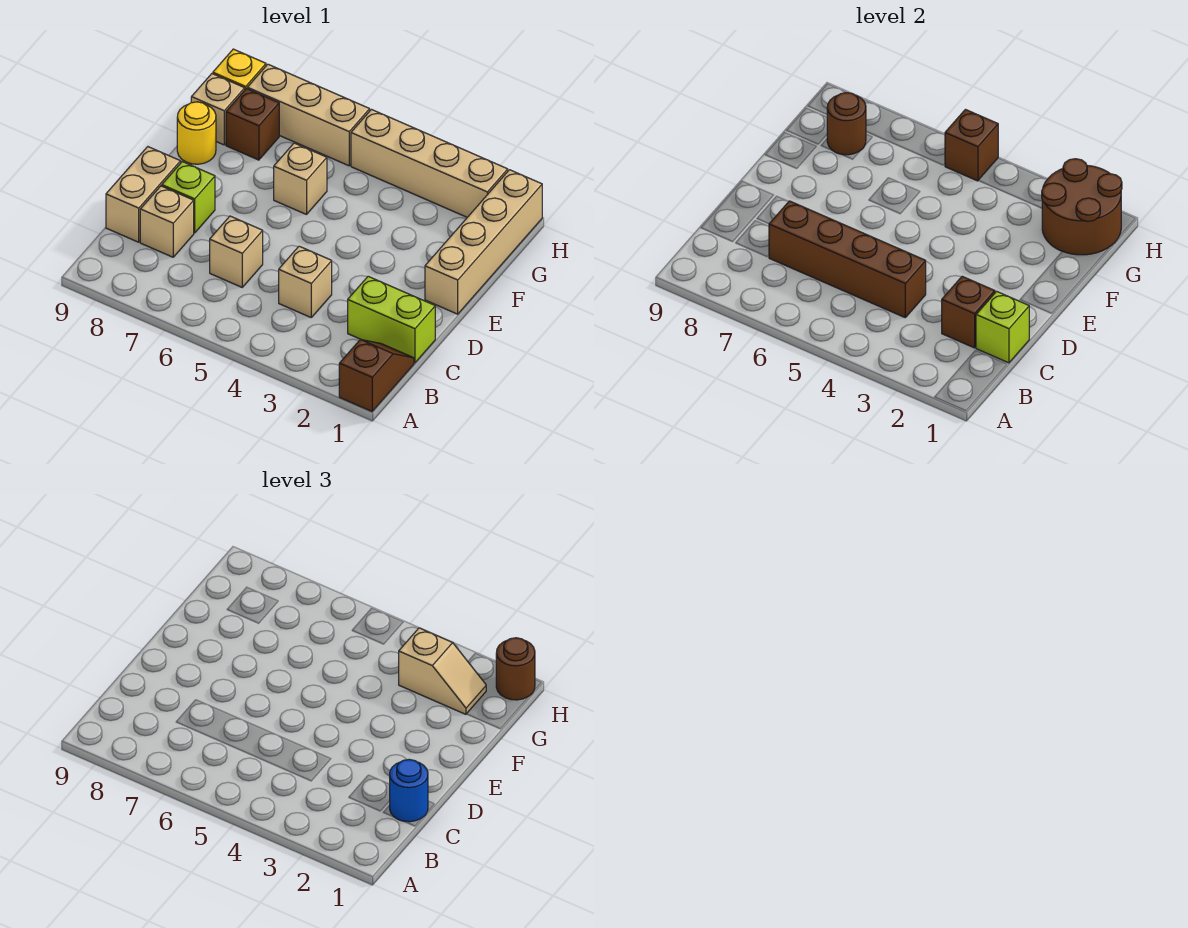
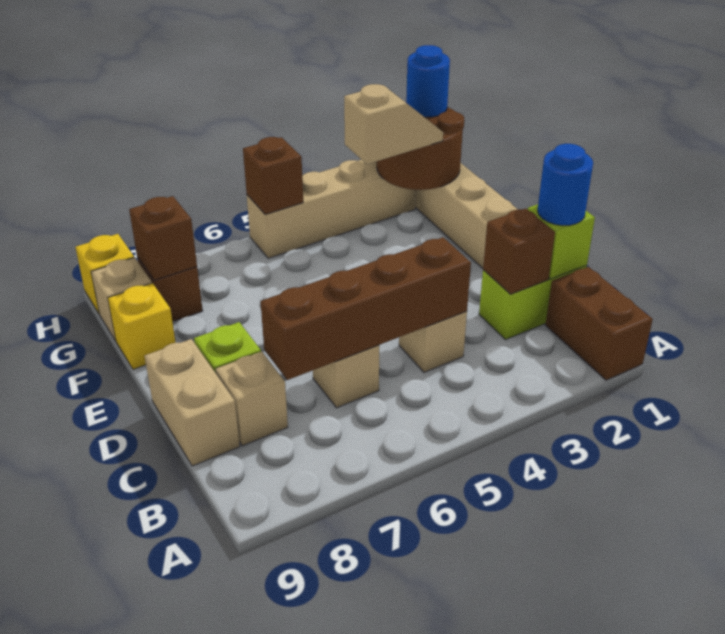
brown slope A1:B1 level 1 top A -> brown brick A1:B1 level 1
tan brick F6 level 1 -> none
yellow round brick F9 level 1 -> yellow brick F9 level 1
brown round brick G8 level 2 -> brown brick G8 level 2
brown round brick H1 level 3 -> blue round brick H1 level 3
tan brick H6:H8 level 1 -> none

